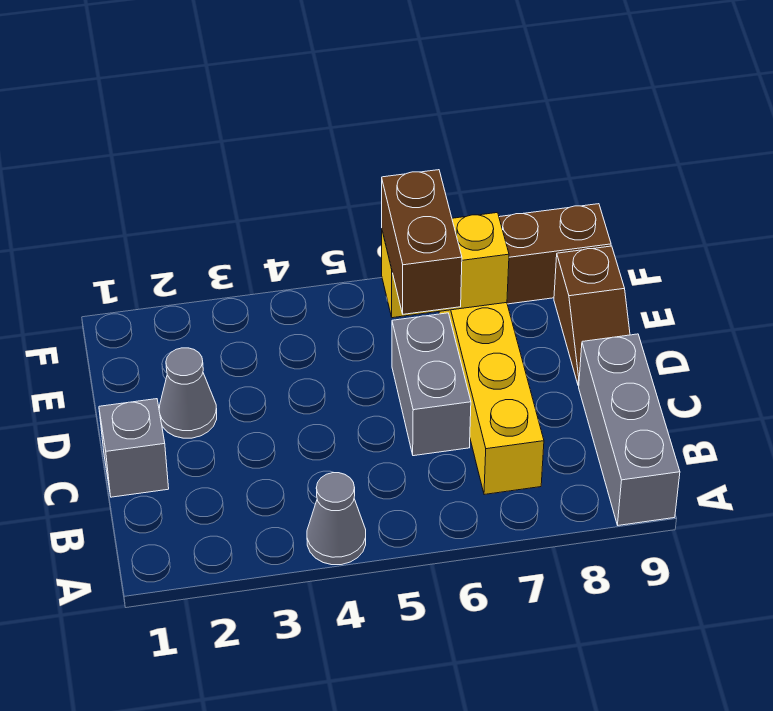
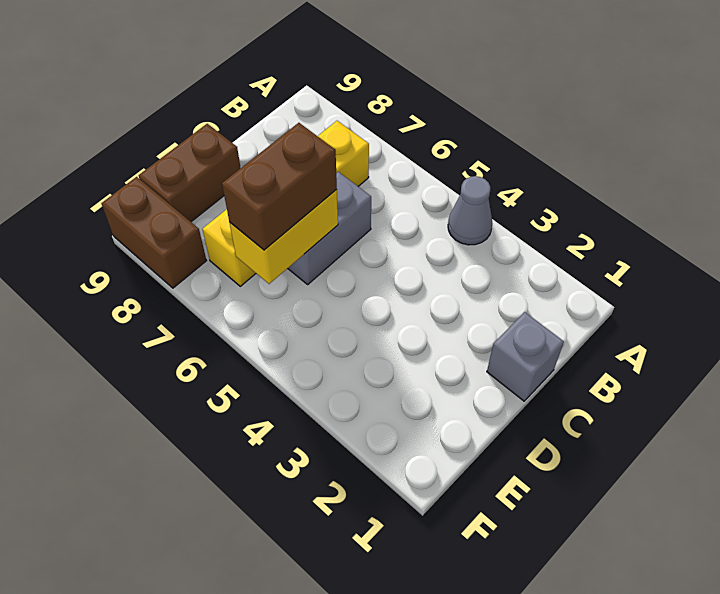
grey brick A9:C9 level 1 -> none
grey cone D2 level 1 -> none
brown slope D9:E9 level 1 top E -> brown brick D9:E9 level 1
yellow brick E6:E7 level 2 -> yellow brick D6:E6 level 2

